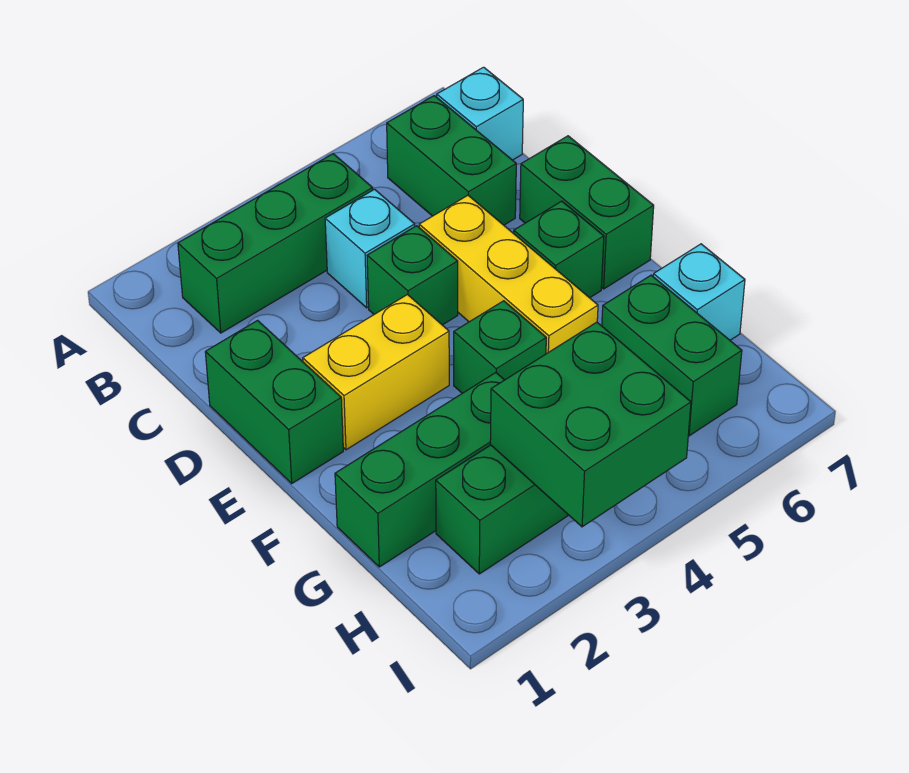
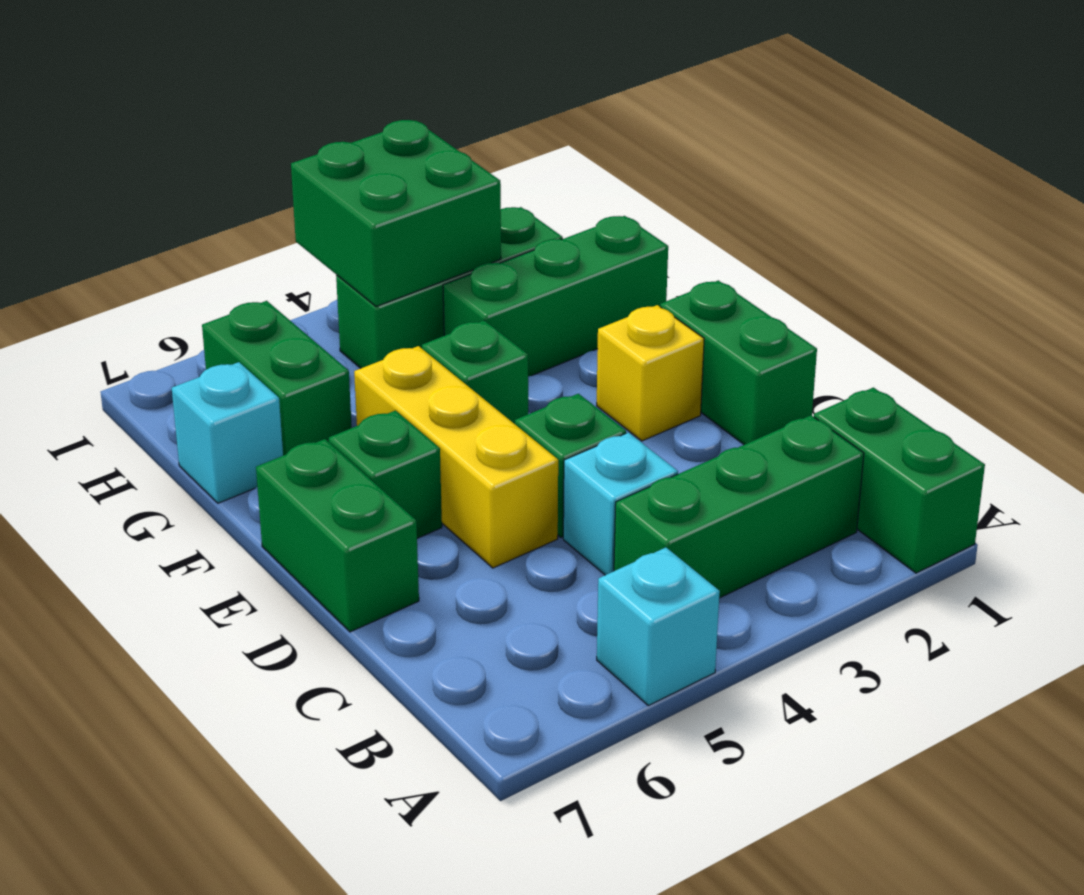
green brick B6:C6 level 1 -> green brick A1:B1 level 1
cyan brick B7 level 1 -> cyan brick A5 level 1
yellow brick E2:E3 level 1 -> yellow brick E2 level 1

